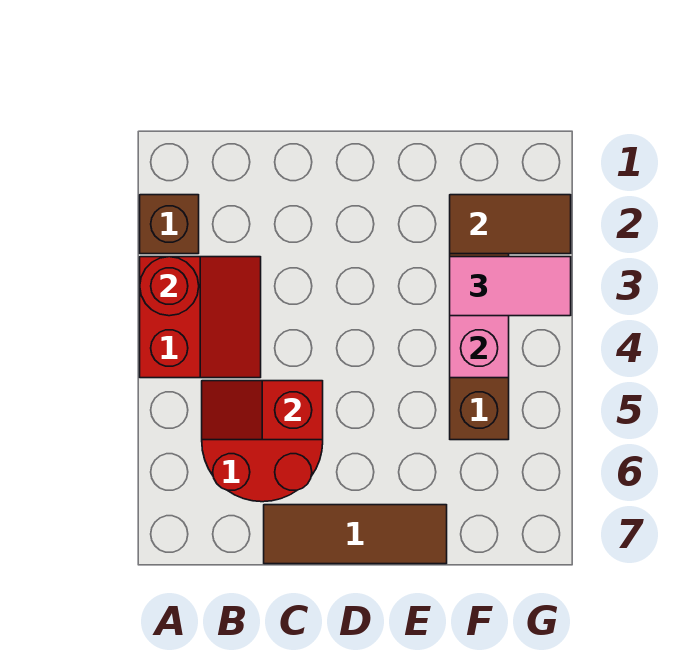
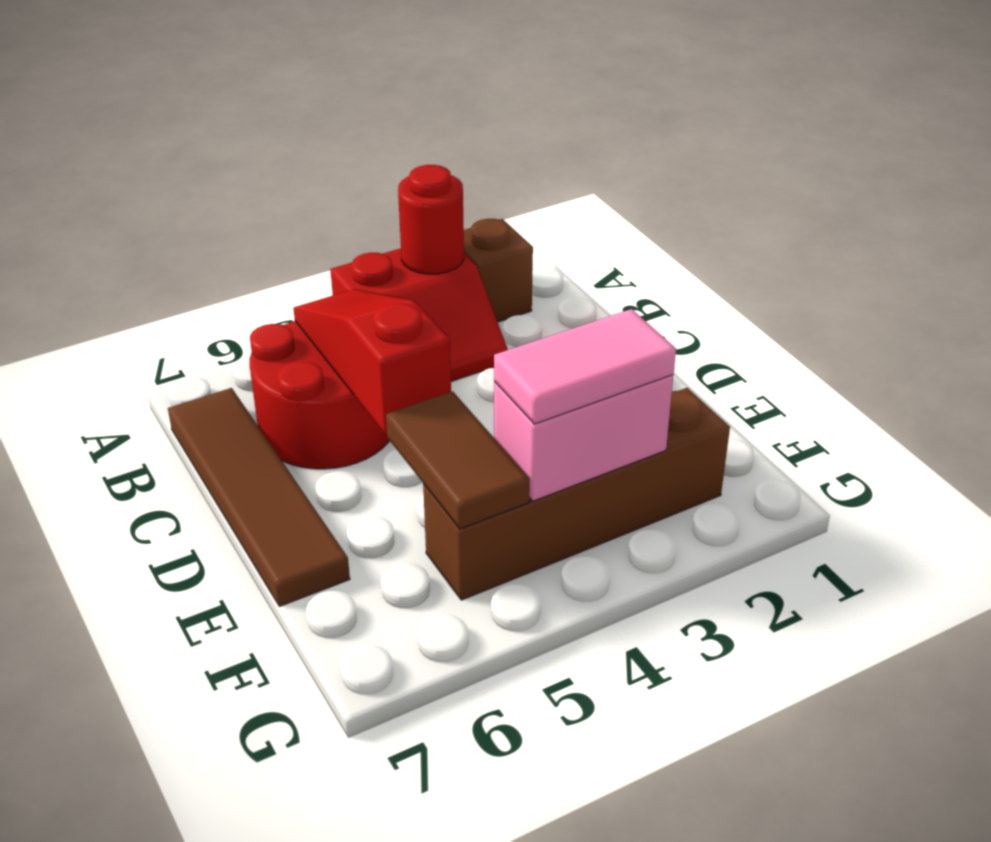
red slope B5:C5 level 2 top C -> red slope B5:D5 level 2 top D
brown tile C7:E7 level 1 -> brown tile B7:E7 level 1
brown tile F2:G2 level 2 -> brown tile E5:F5 level 2
pink tile F3:G3 level 3 -> pink tile F3:F4 level 3

